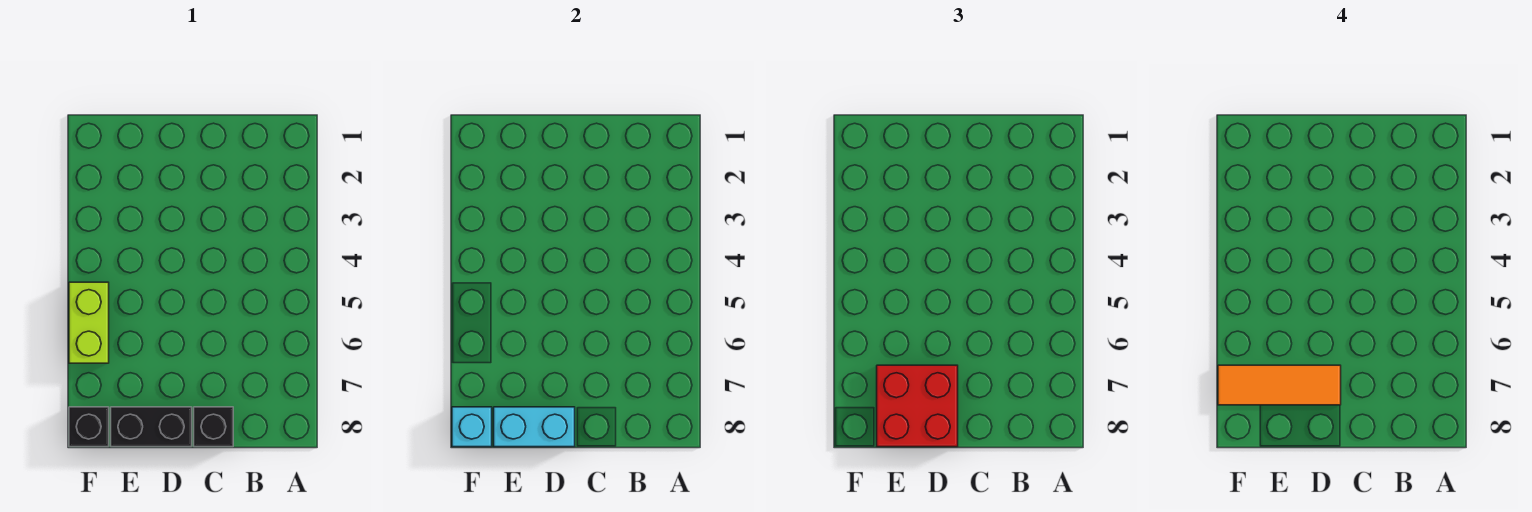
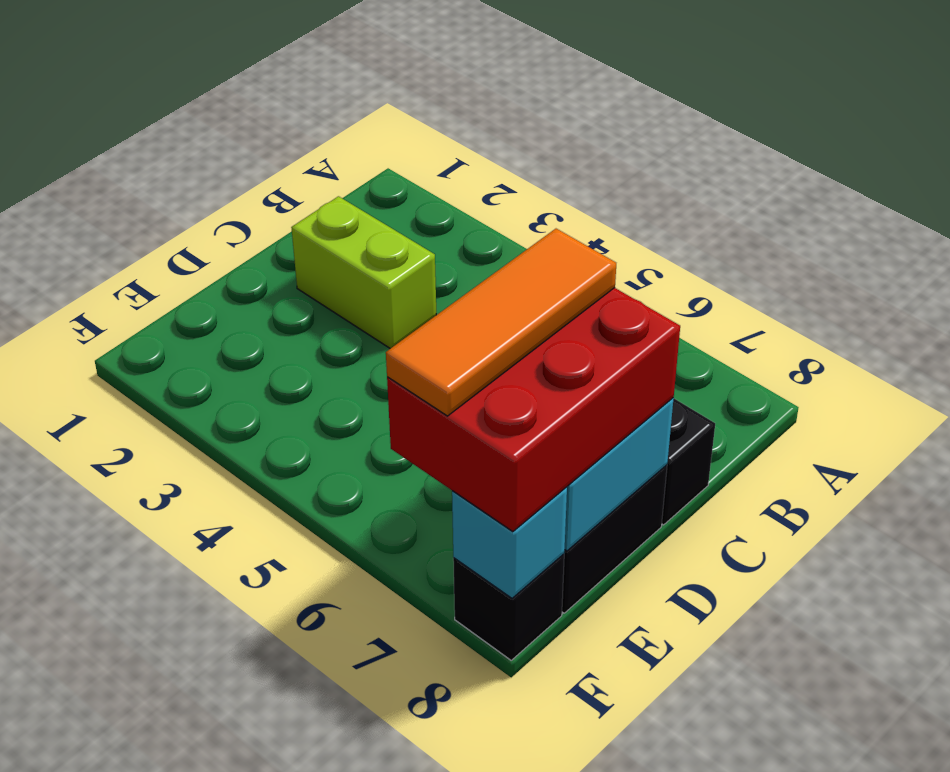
red brick D7:E8 level 3 -> red brick D7:F8 level 3
lime brick F5:F6 level 1 -> lime brick C2:C3 level 1

